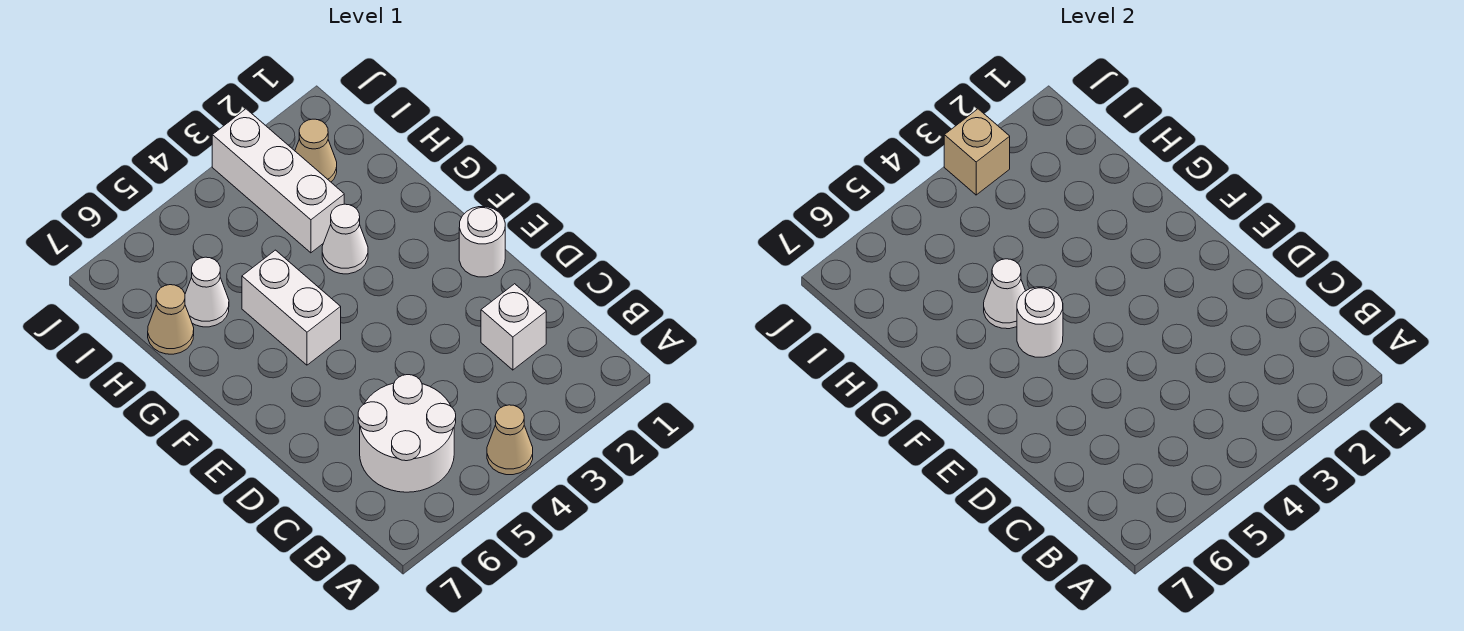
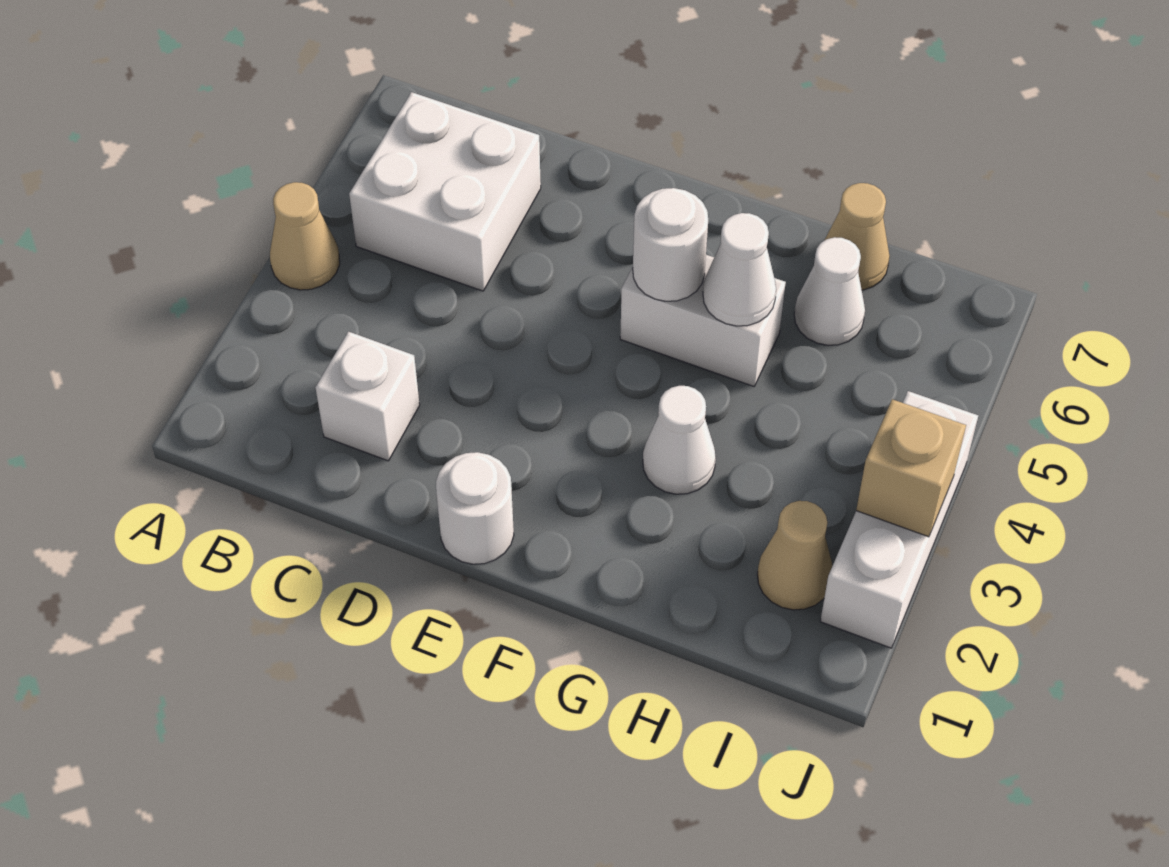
white round brick B5:C6 level 1 -> white brick B5:C6 level 1
white brick H3:J3 level 1 -> white brick J2:J4 level 1

